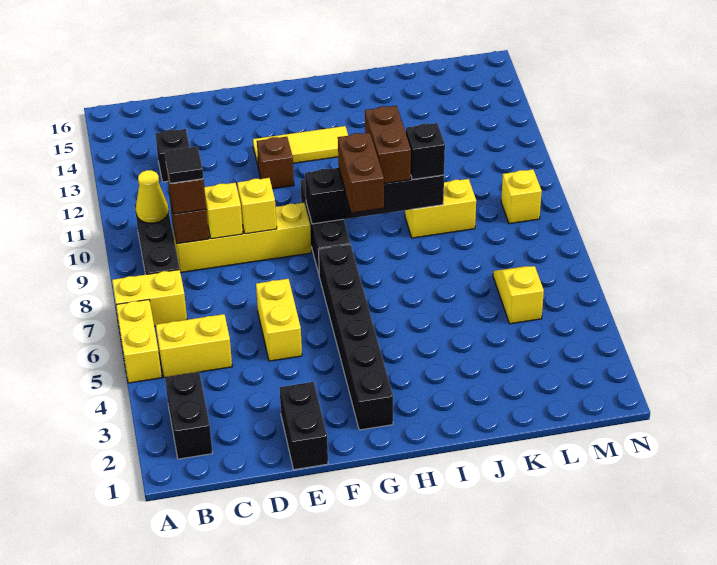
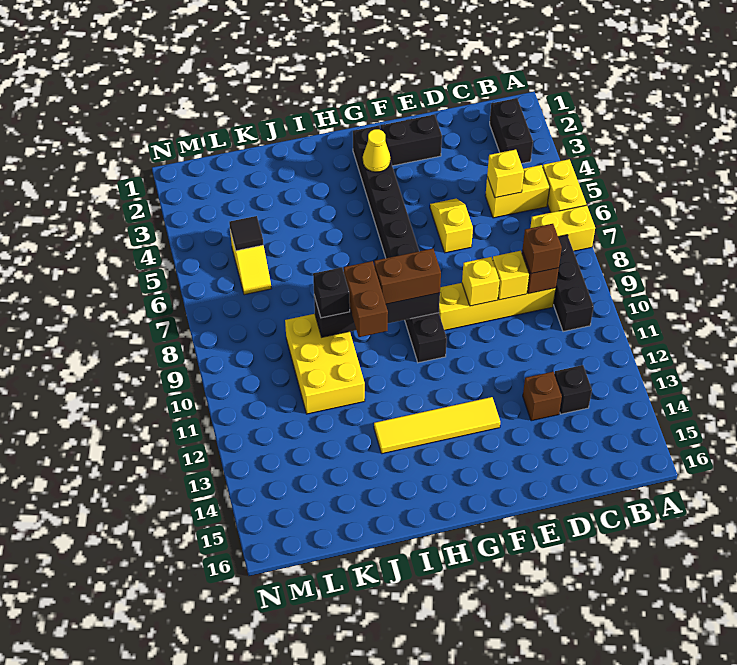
yellow cone B10 level 2 -> yellow cone G3 level 2
black tile C9 level 4 -> black tile L5 level 2
black brick E1:E2 level 1 -> black brick E2:F2 level 1
yellow brick E5:E6 level 1 -> yellow slope E5:E6 level 1 top 6
brown brick F12 level 1 -> brown brick D13 level 1
yellow tile F13:H13 level 1 -> yellow tile F13:I13 level 1
brown brick H8:H9 level 3 -> brown brick G9:H9 level 3
yellow brick J9:K9 level 1 -> yellow brick J9:K11 level 1
yellow brick M9 level 1 -> yellow brick C5 level 2

